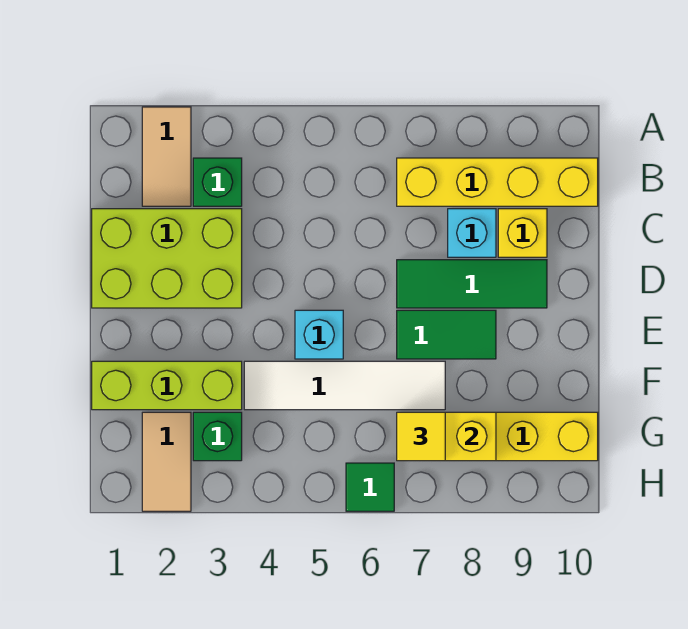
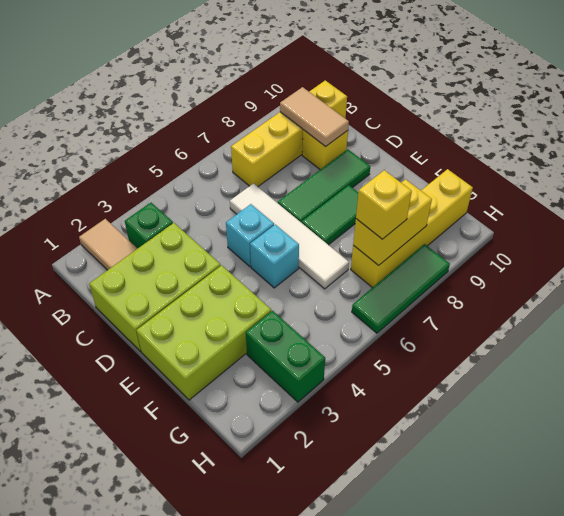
cyan brick C8 level 1 -> cyan brick D5 level 1
lime brick F1:F3 level 1 -> lime brick E1:F3 level 1
white tile F4:F7 level 1 -> white tile C6:F6 level 1
tan tile G2:H2 level 1 -> tan tile B9:C9 level 2
green brick G3 level 1 -> green brick G3:H3 level 1
yellow tile G7 level 3 -> yellow brick G7 level 3
green tile H6 level 1 -> green tile H6:H8 level 1

